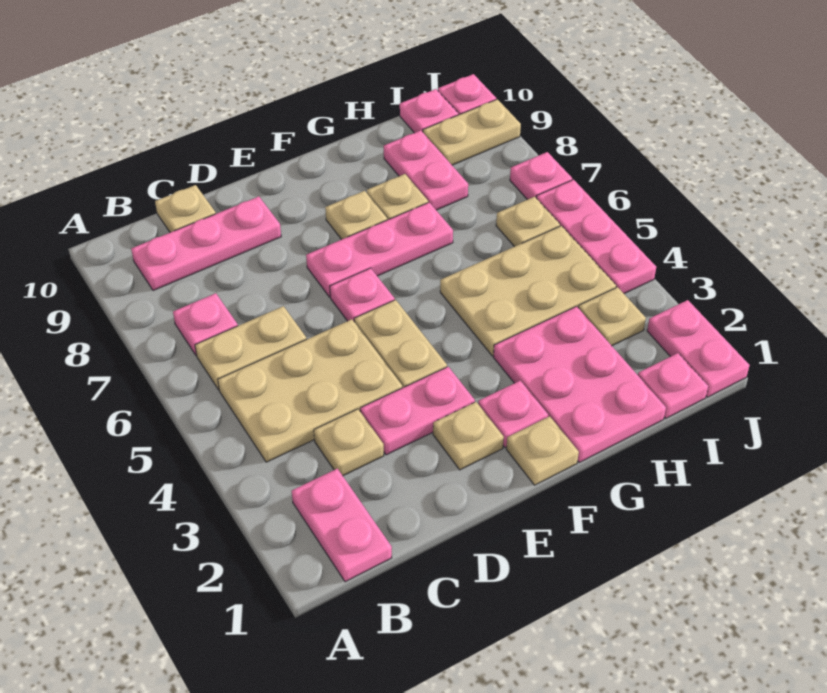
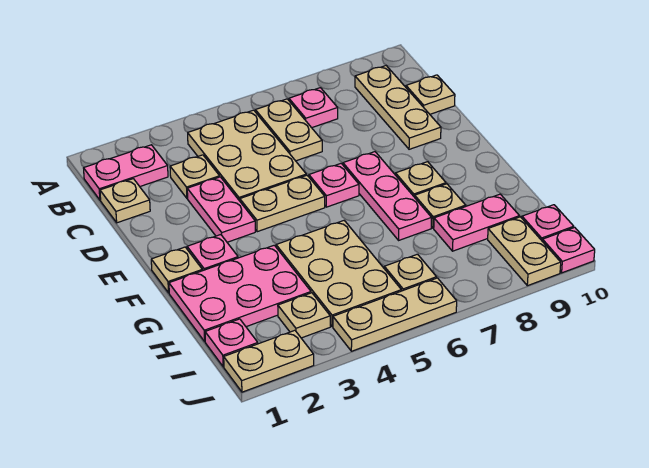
pink plate B9:D9 level 1 -> tan plate B9:D9 level 1
tan plate E2 level 1 -> tan plate C1 level 1
pink plate J1:J2 level 1 -> tan plate J1:J2 level 1
pink plate J4:J6 level 1 -> tan plate J4:J6 level 1
pink plate J7 level 1 -> none

